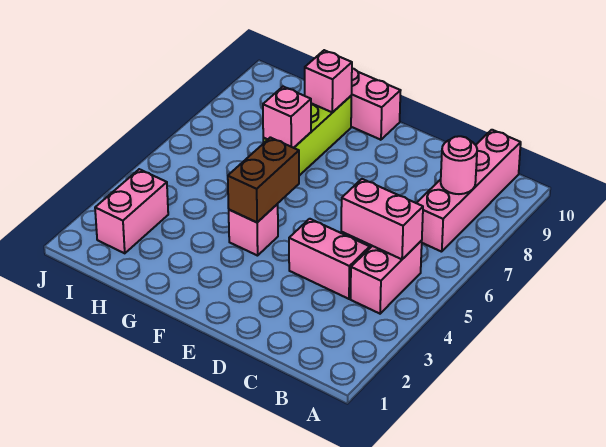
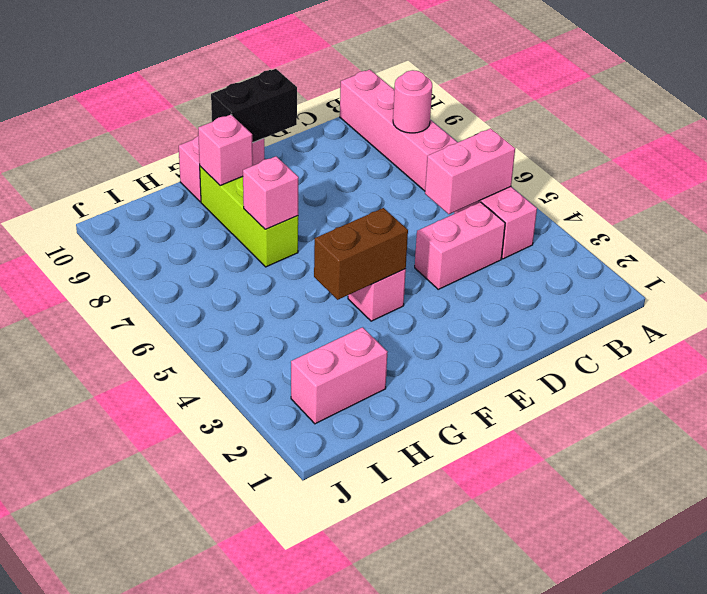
none -> black brick E10:F10 level 2
brown brick F4:F5 level 2 -> brown brick F4:G4 level 2
pink brick I2:I3 level 1 -> pink brick H2:I2 level 1

